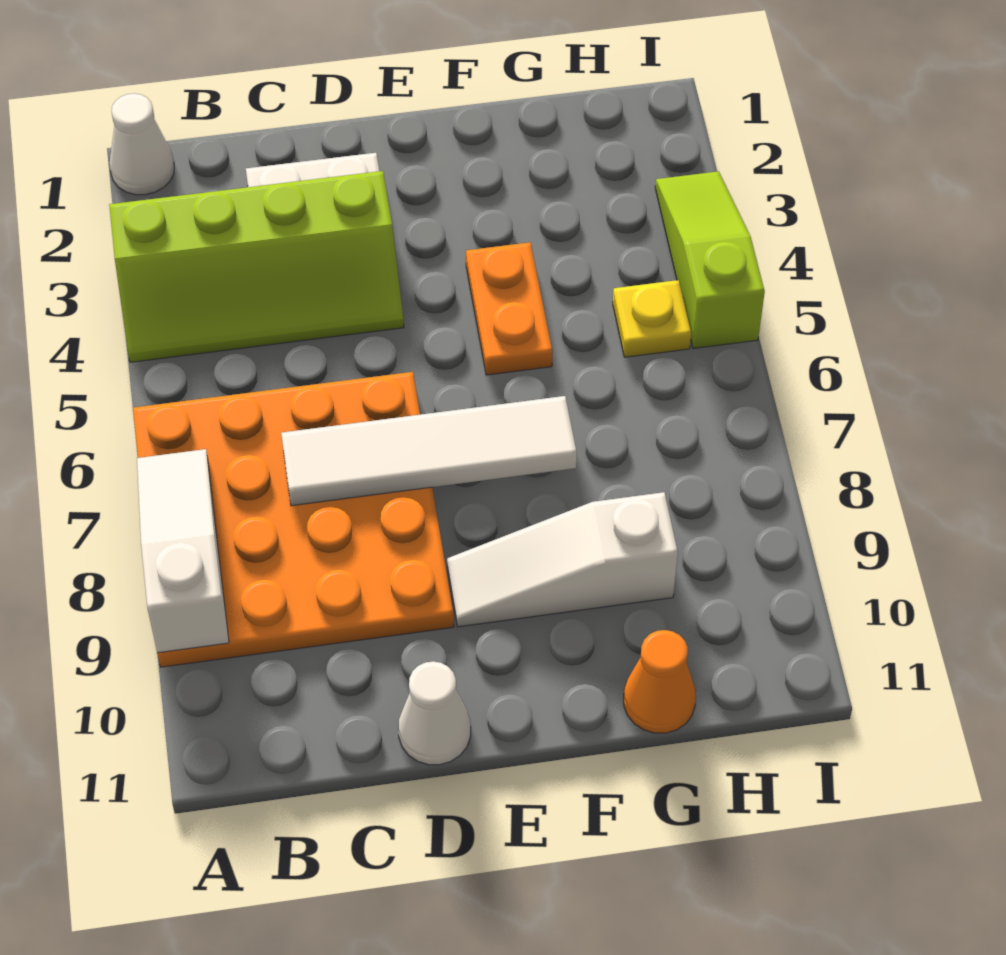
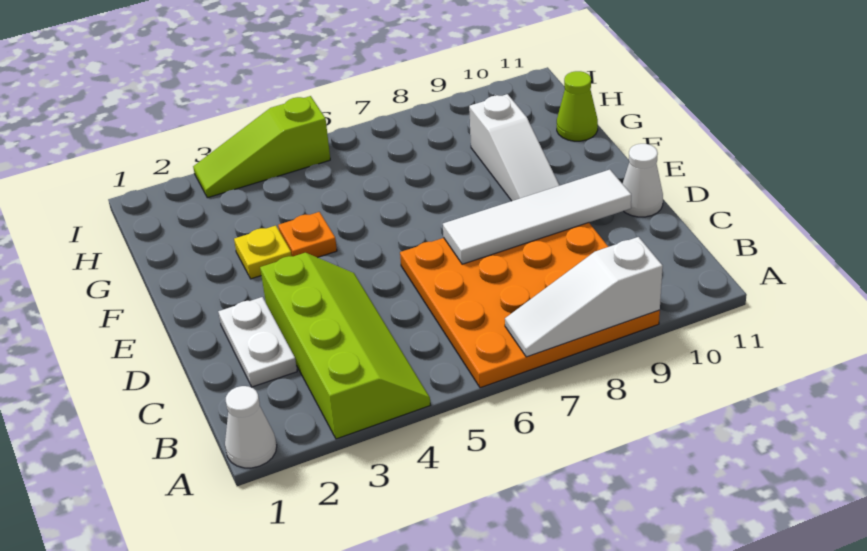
white tile C7:F7 level 2 -> white tile D7:D10 level 2
orange plate F4:F5 level 1 -> orange plate F4 level 1
orange cone G11 level 1 -> lime cone G11 level 1
yellow plate H5 level 1 -> yellow plate F3 level 1

